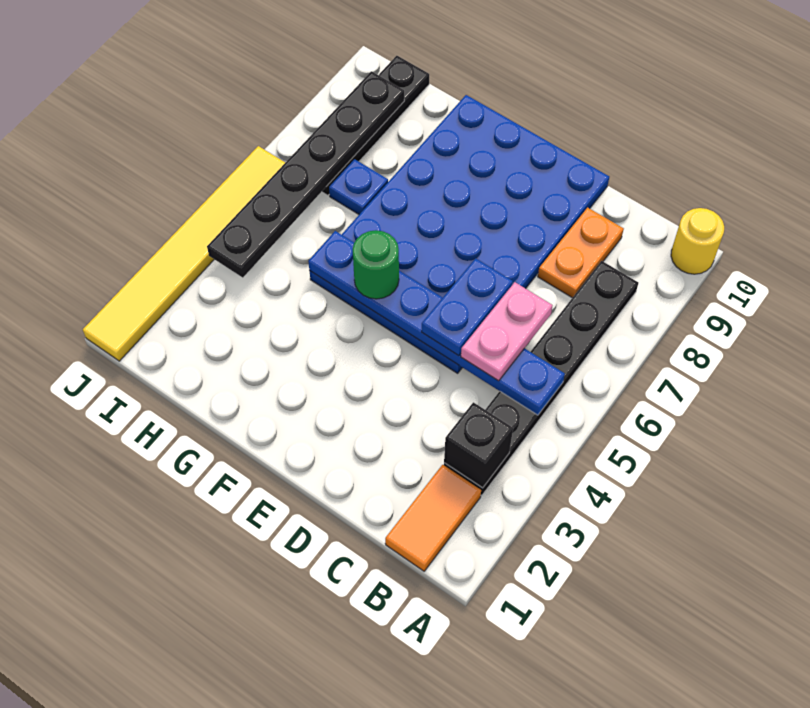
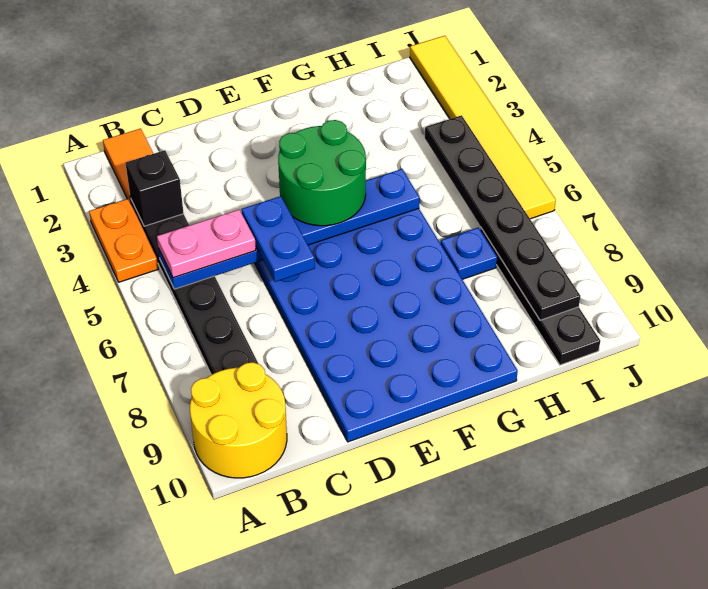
yellow round brick A10 level 1 -> yellow round brick A9:B10 level 1
pink plate C5:C6 level 3 -> pink plate B5:C5 level 3
orange plate C8:C9 level 1 -> orange plate A3:A4 level 1
green round brick F5 level 3 -> green round brick E4:F5 level 3

